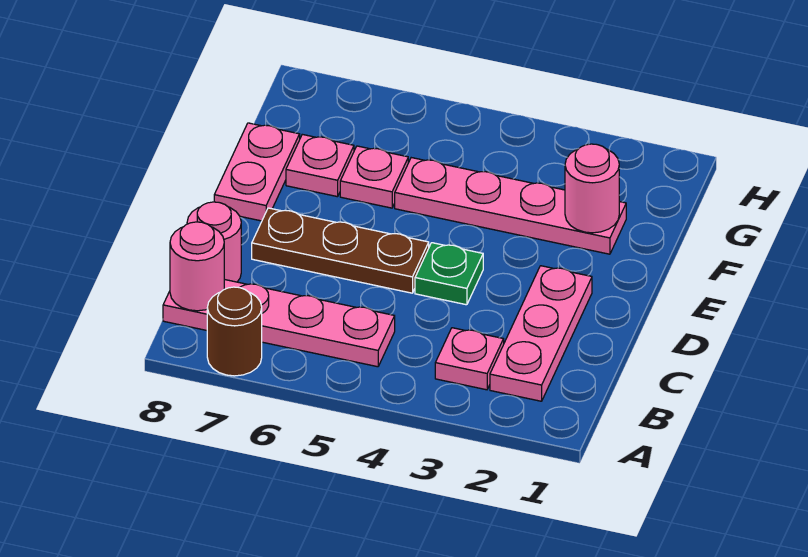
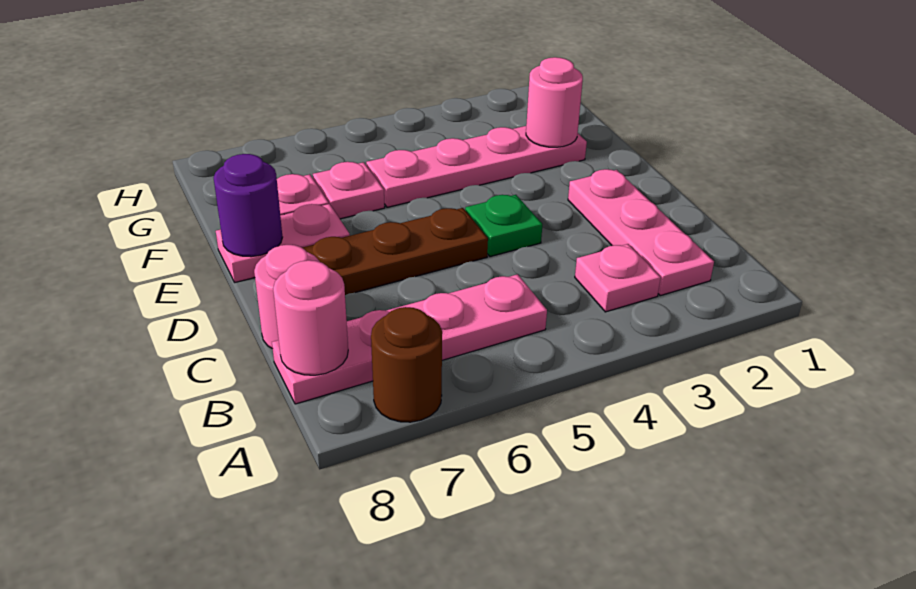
pink plate E8:F8 level 1 -> pink plate E7:E8 level 1
none -> purple round brick E8 level 2

